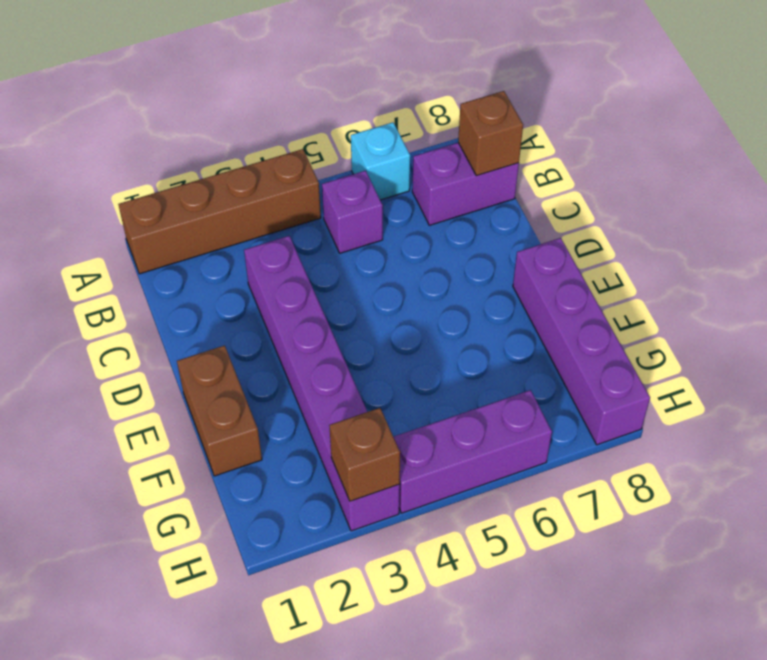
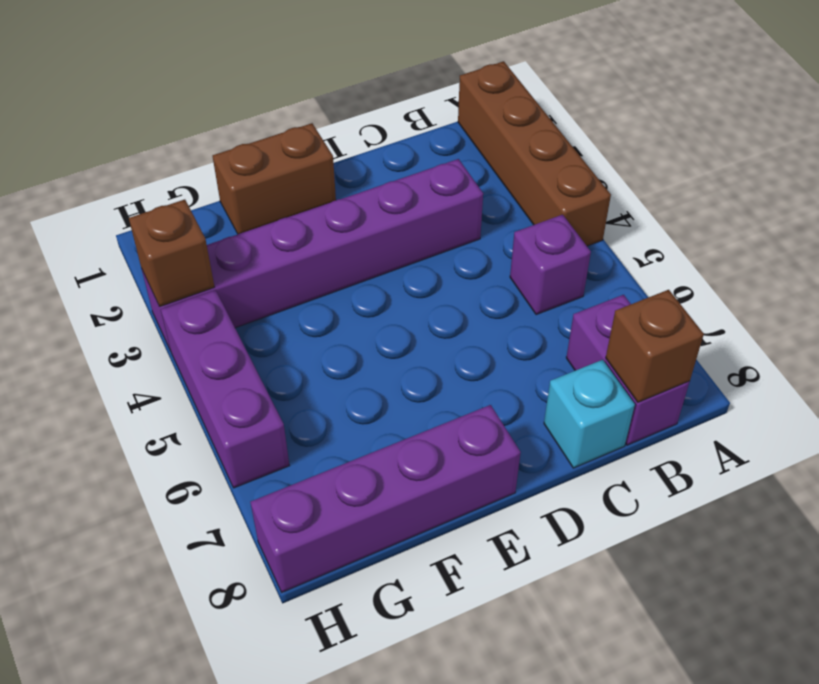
cyan brick A6 level 1 -> cyan brick C8 level 1

